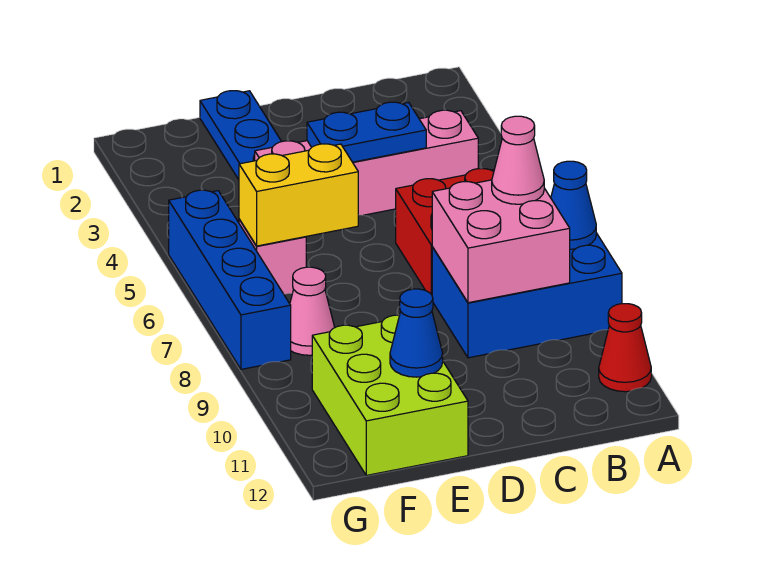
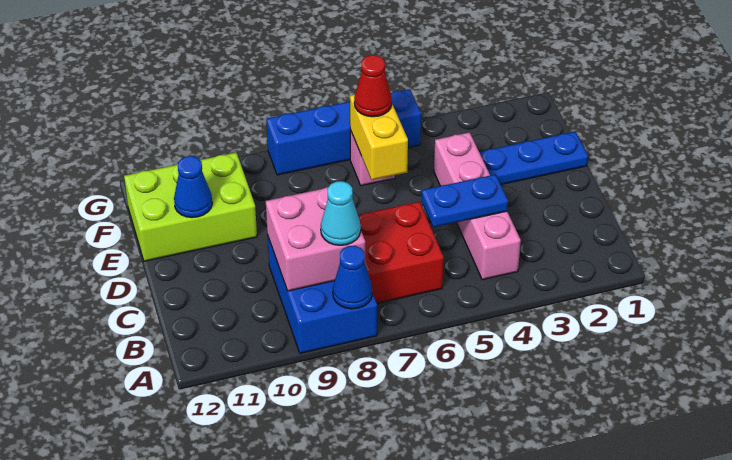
red cone A11 level 1 -> red cone F6 level 3
pink cone B8 level 3 -> cyan cone B8 level 3
blue plate C4:D4 level 2 -> blue plate C4:C5 level 2
pink cone F8 level 1 -> none

